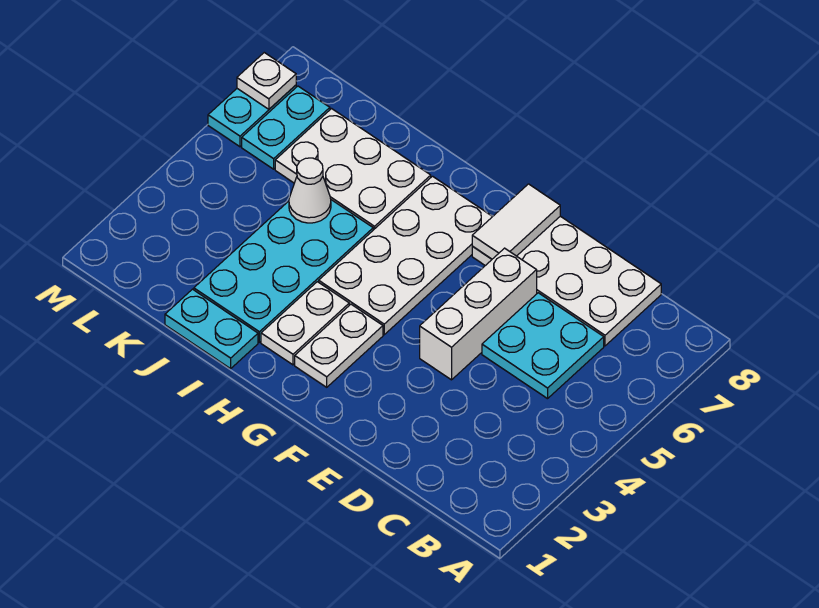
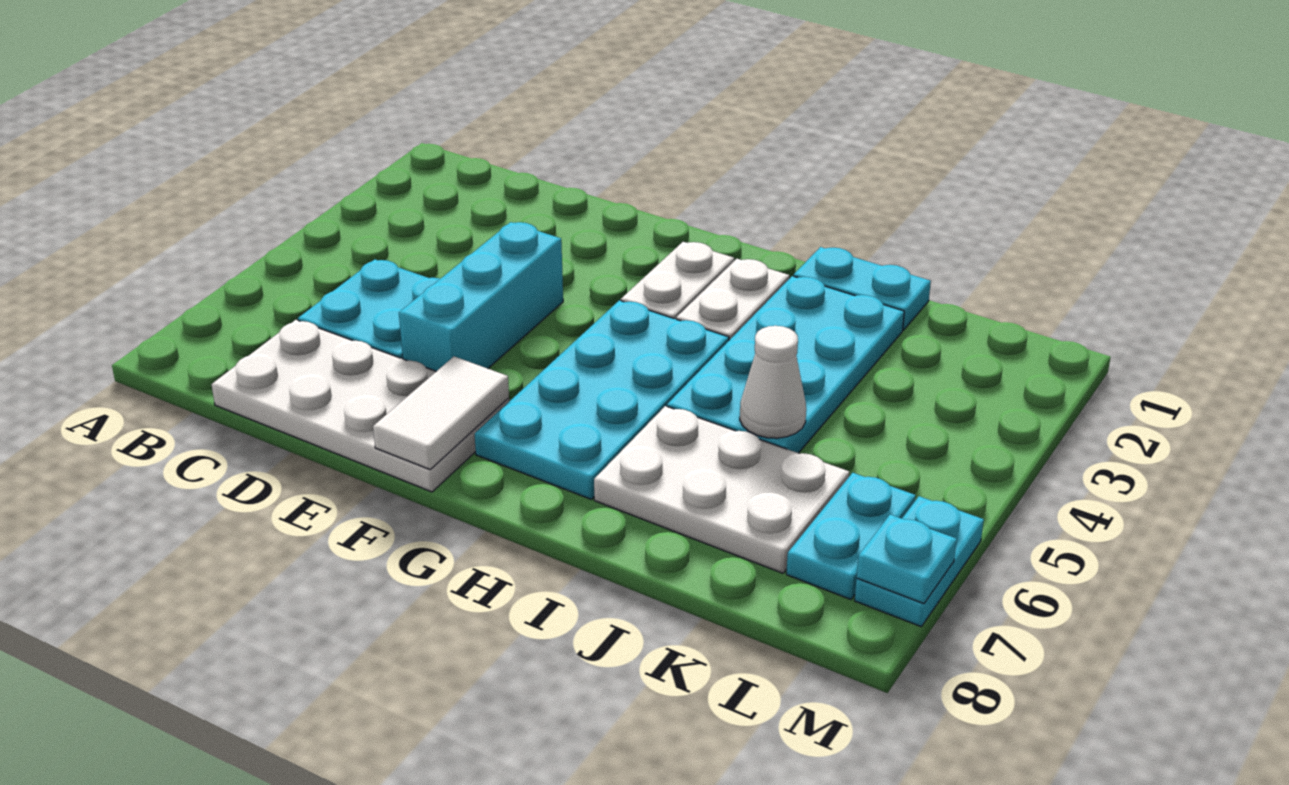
white brick E4:E6 level 1 -> cyan brick E4:E6 level 1
white plate G4:H7 level 1 -> cyan plate G4:H7 level 1
white plate M7 level 2 -> cyan plate M7 level 2

